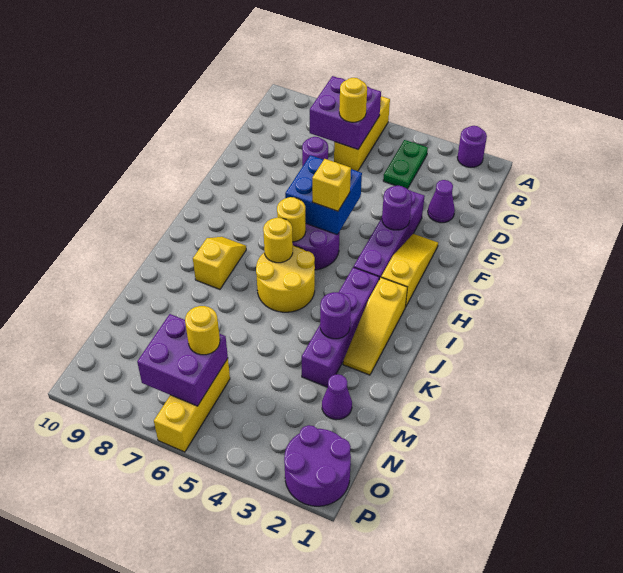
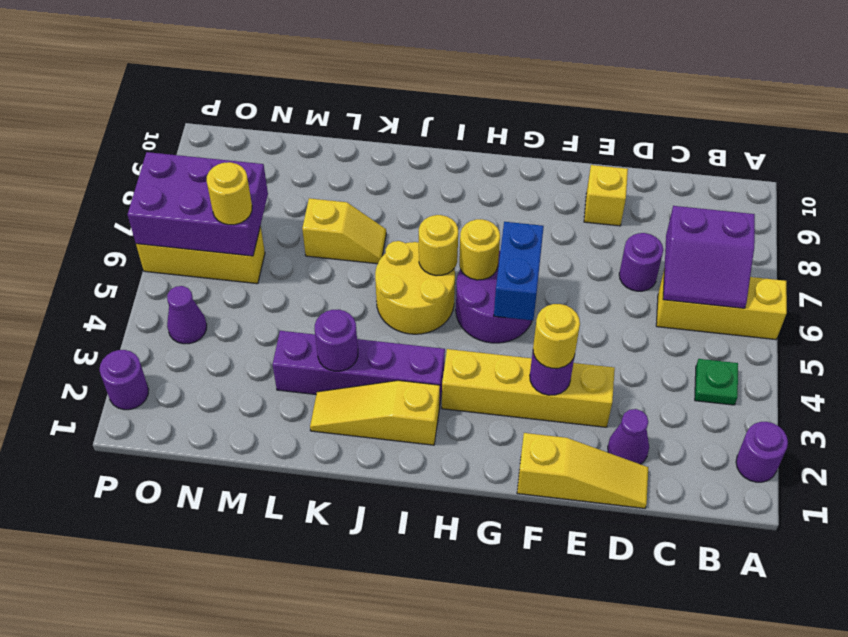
green plate B4:C4 level 1 -> green plate B4 level 1
purple brick B6:C7 level 2 -> purple slope B6:C7 level 2 top 7
yellow round brick C6 level 3 -> yellow round brick F3 level 3
purple brick E3:H3 level 1 -> yellow brick E3:H3 level 1
yellow slope F2:H2 level 1 top H -> yellow slope D1:F1 level 1 top F
blue brick F5:G6 level 2 -> blue brick G5:G6 level 2
yellow brick G5 level 3 -> yellow brick E9 level 1
yellow slope I8:J8 level 1 top J -> yellow slope K7:L7 level 1 top L
purple cone M2 level 1 -> purple cone O4 level 1
purple brick N6:O7 level 2 -> purple brick N6:P7 level 2
purple round brick O1:P2 level 1 -> purple round brick P2 level 1

